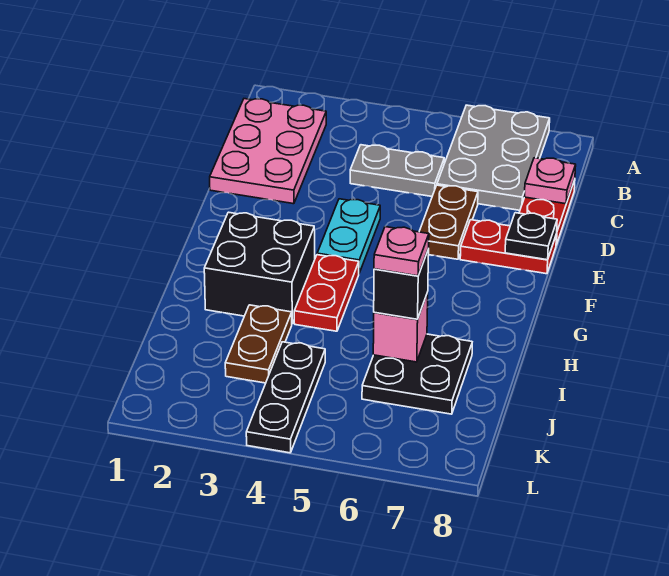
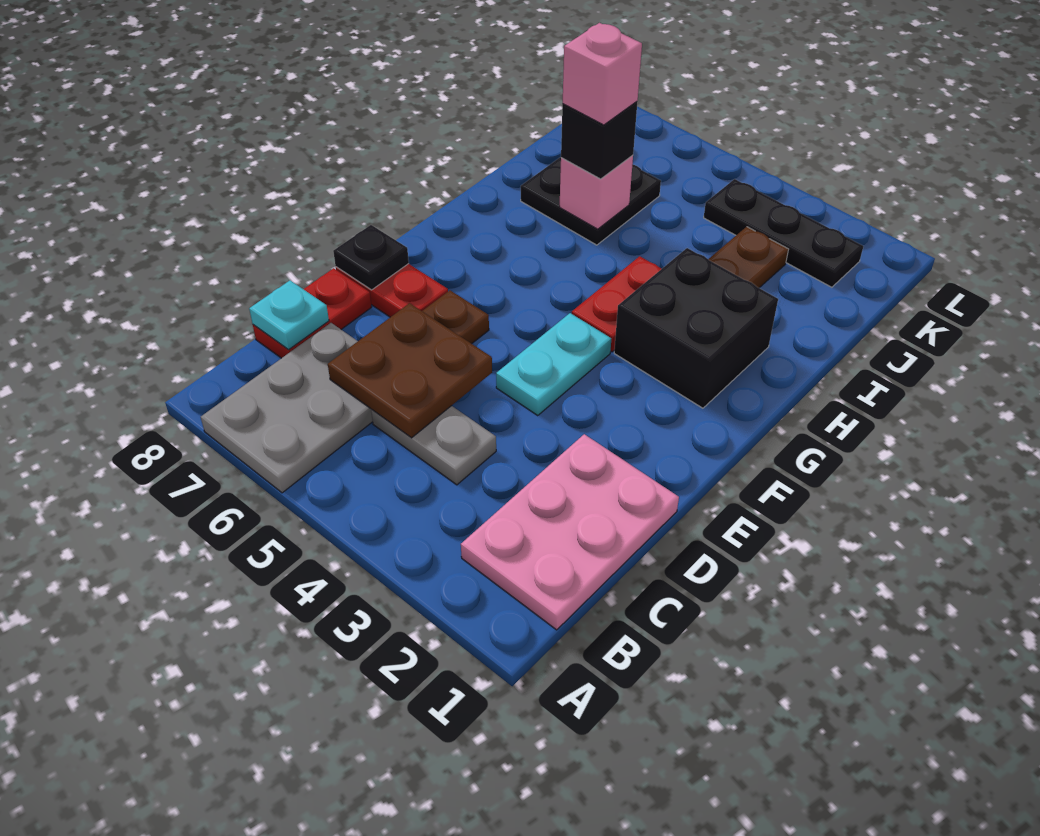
none -> brown plate C5:D6 level 2
pink plate C8 level 2 -> cyan plate C8 level 2
pink plate I6 level 4 -> pink brick I6 level 4
black plate J4:L4 level 1 -> black plate K2:K4 level 1

